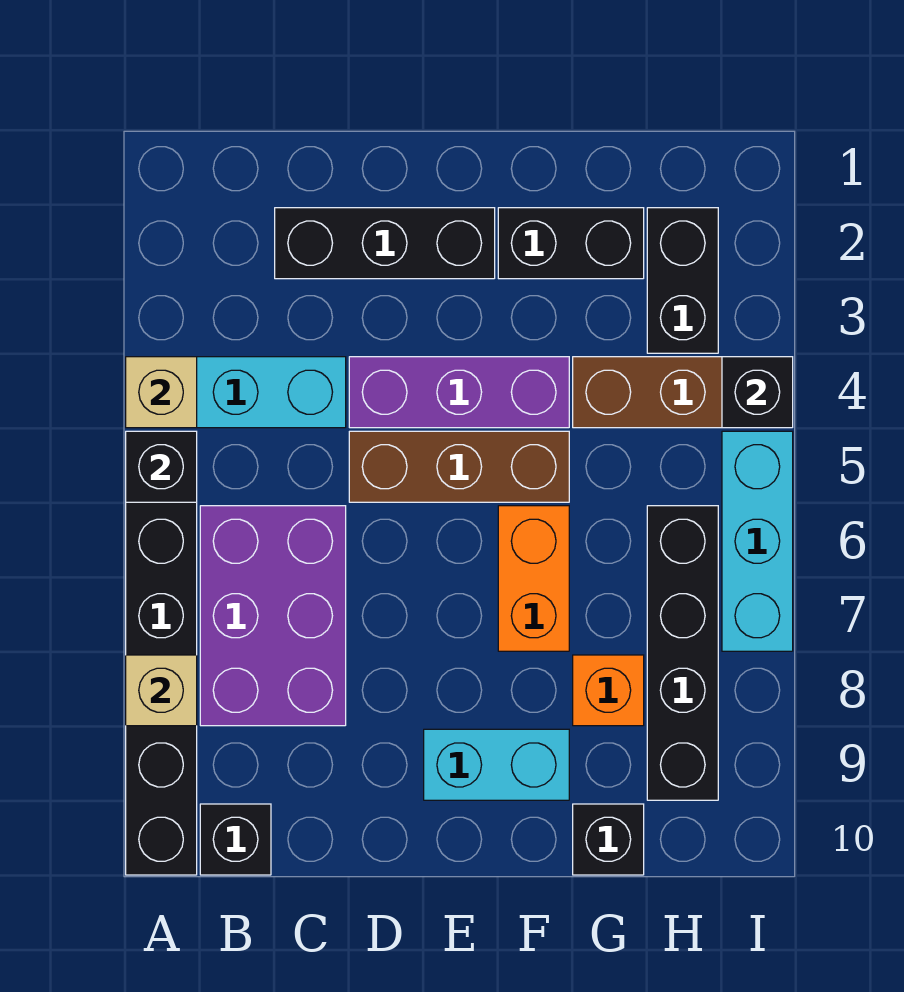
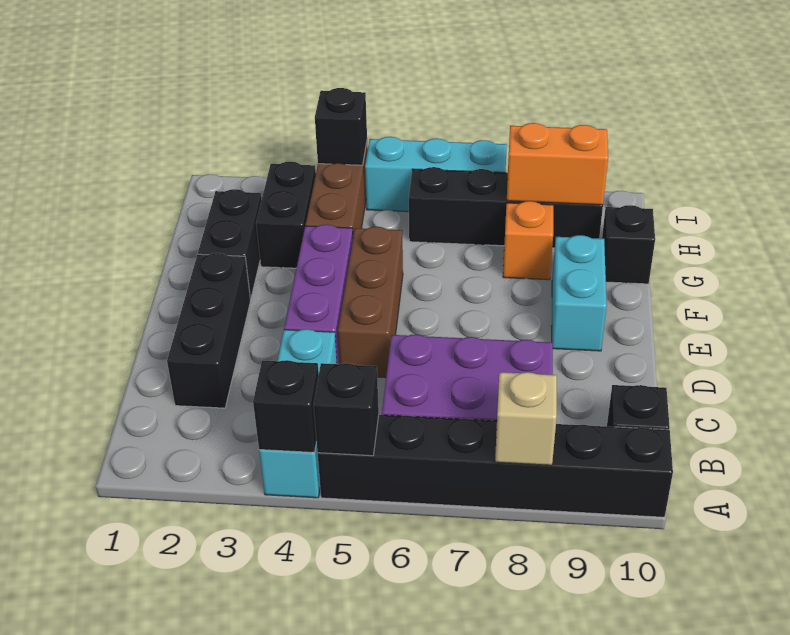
tan brick A4 level 2 -> black brick A4 level 2
orange brick F6:F7 level 1 -> orange brick H8:H9 level 2
black brick H2:H3 level 1 -> black brick G3:H3 level 1

